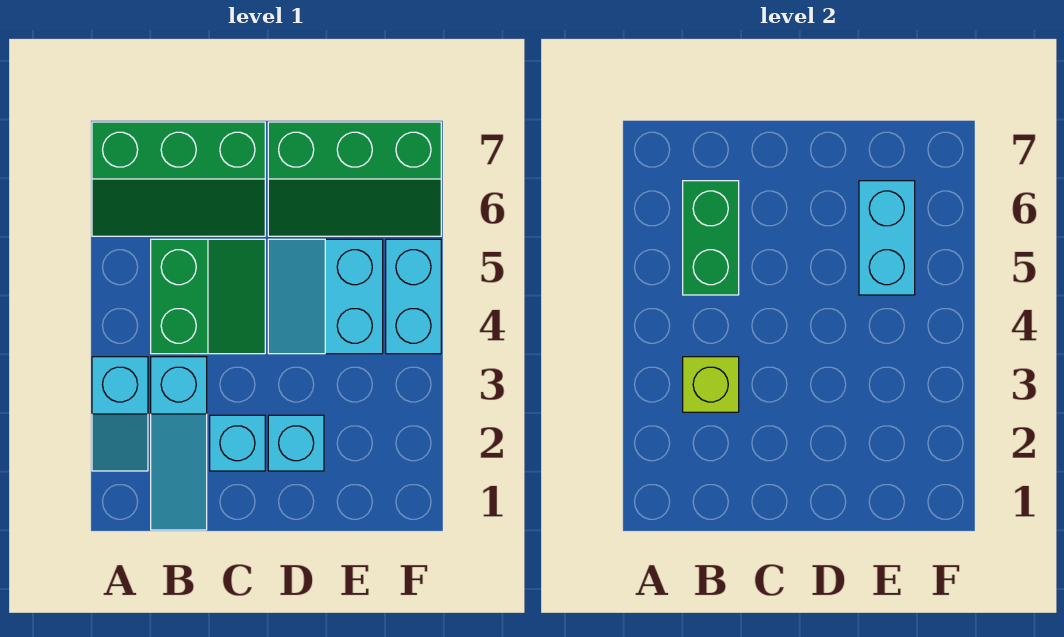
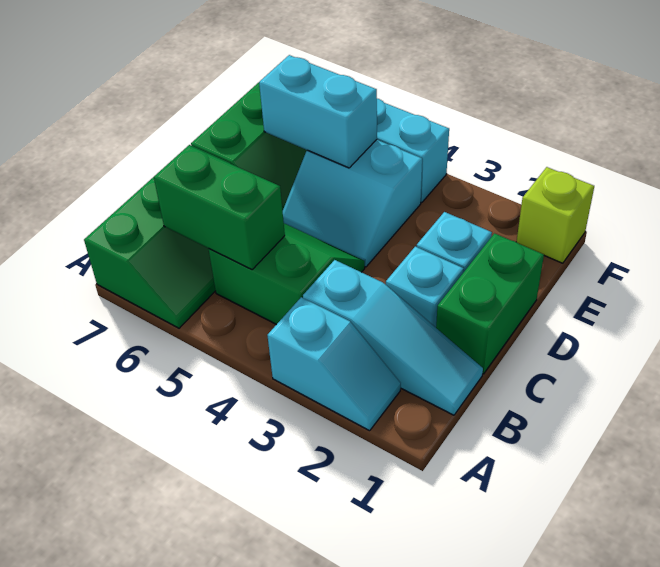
lime brick B3 level 2 -> lime brick F1 level 1
none -> green brick C1:D1 level 1

